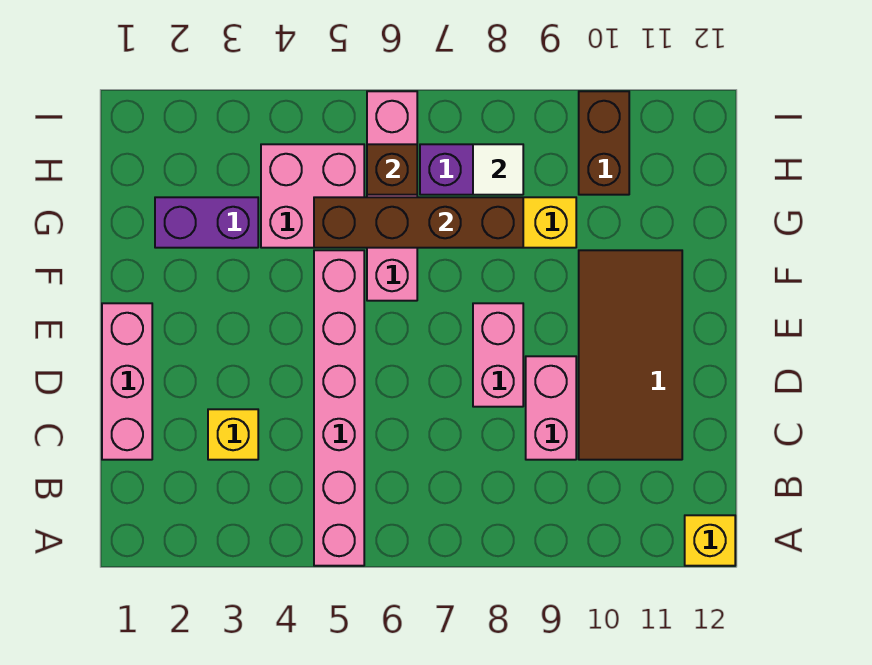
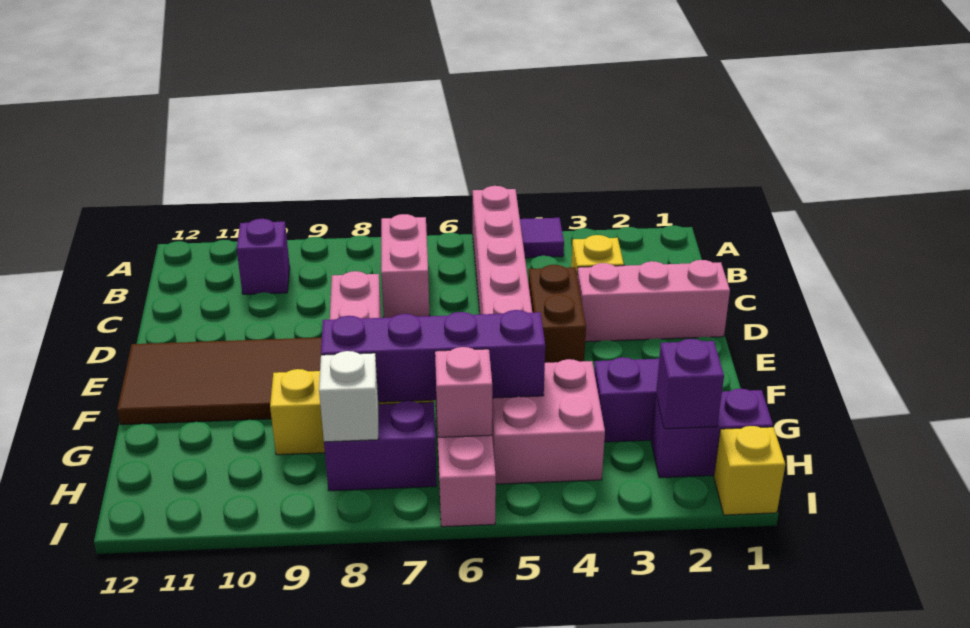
none -> purple tile A4 level 1
yellow brick A12 level 1 -> yellow brick I1 level 1
none -> purple brick B10 level 1
pink brick C1:E1 level 1 -> pink brick D1:D3 level 1
pink brick C9:D9 level 1 -> pink brick B7:C7 level 1
brown tile C10:F11 level 1 -> brown tile E9:F12 level 1
brown brick G5:G8 level 2 -> purple brick G5:G8 level 2
none -> purple brick H1:H2 level 1
none -> purple brick H2 level 2
brown brick H6 level 2 -> pink brick H6 level 2
white tile H8 level 2 -> white brick H8 level 2
brown brick H10:I10 level 1 -> brown brick D4:E4 level 1

